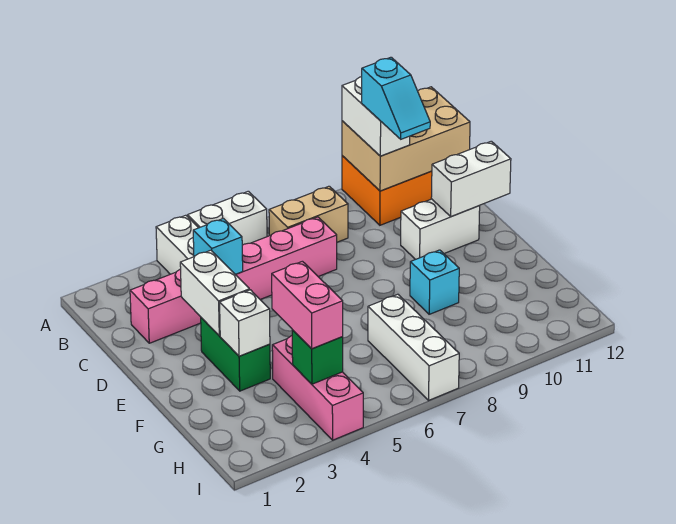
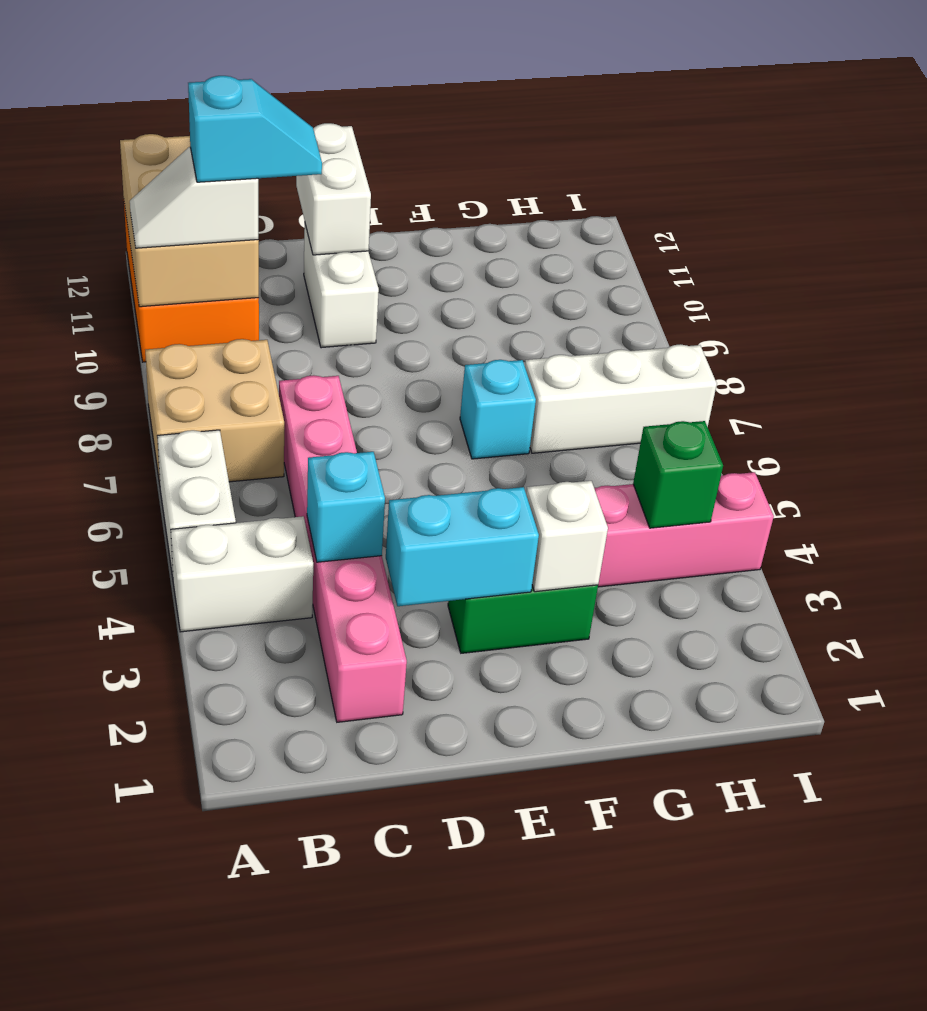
white brick A10:B10 level 3 -> white slope A10:B10 level 3 top B
tan brick B7:B8 level 1 -> tan brick A7:B8 level 1
white brick D3:E3 level 2 -> cyan brick D3:E3 level 2
cyan brick F9 level 1 -> cyan brick F7 level 1
pink brick G4:H4 level 3 -> none

